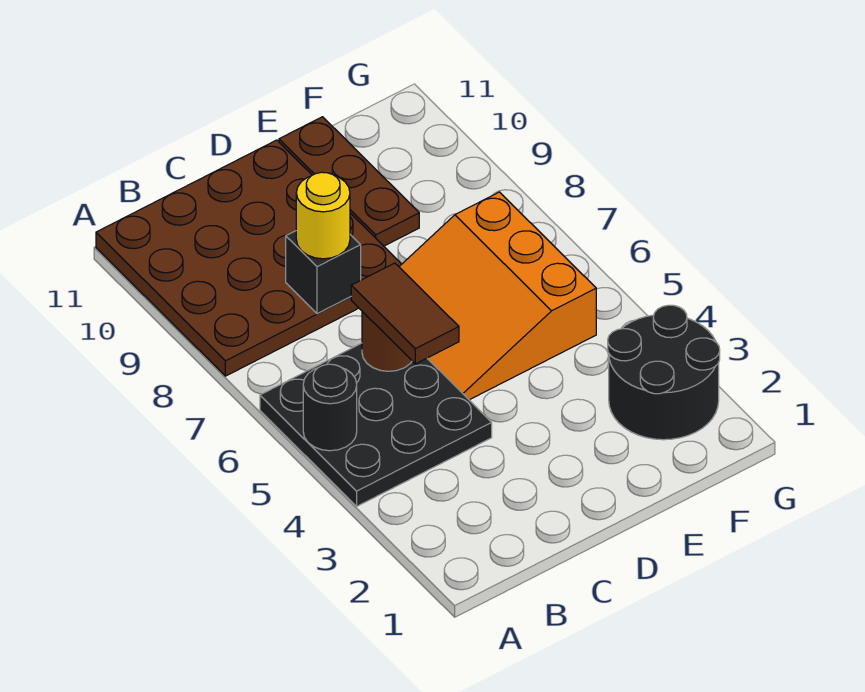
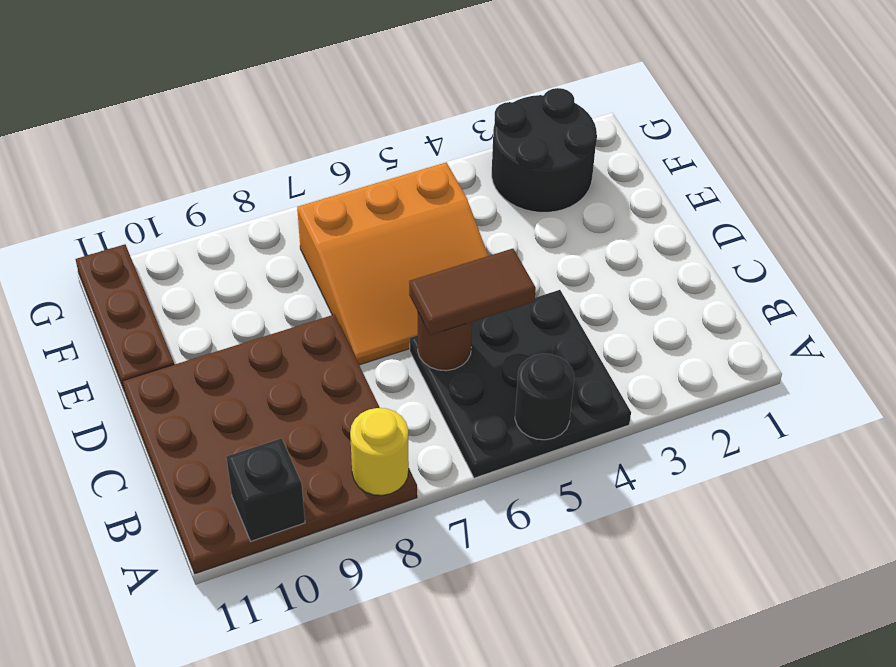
black brick C8 level 2 -> black brick A10 level 2
yellow round brick C8 level 3 -> yellow round brick A8 level 2
brown plate E9:E11 level 1 -> brown plate E11:G11 level 1

